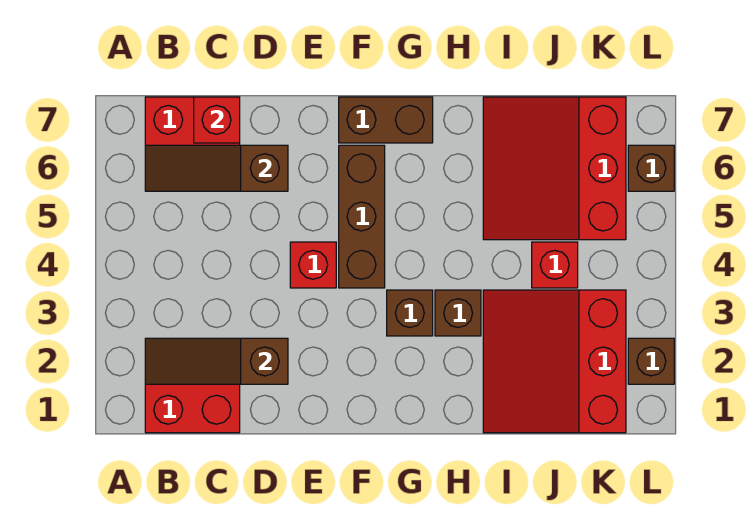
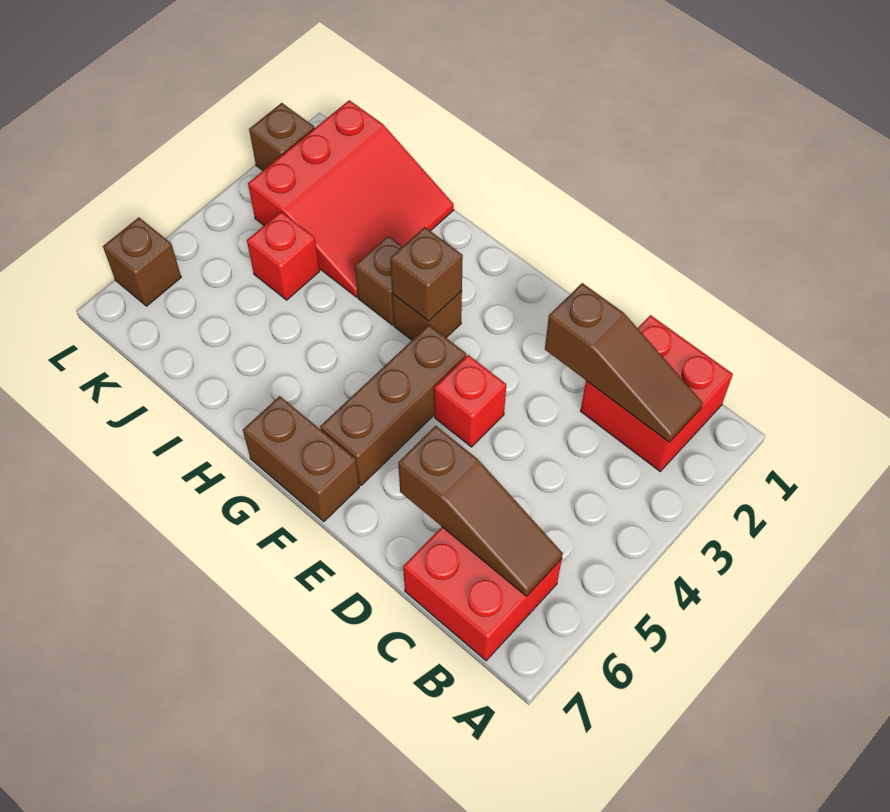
red brick C7 level 2 -> none
none -> brown brick G3 level 2
red slope I5:K7 level 1 top K -> none

